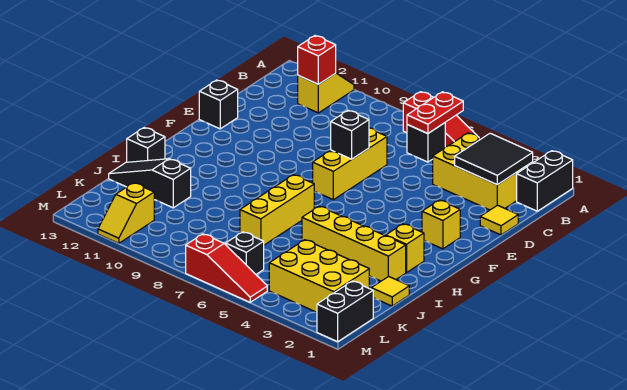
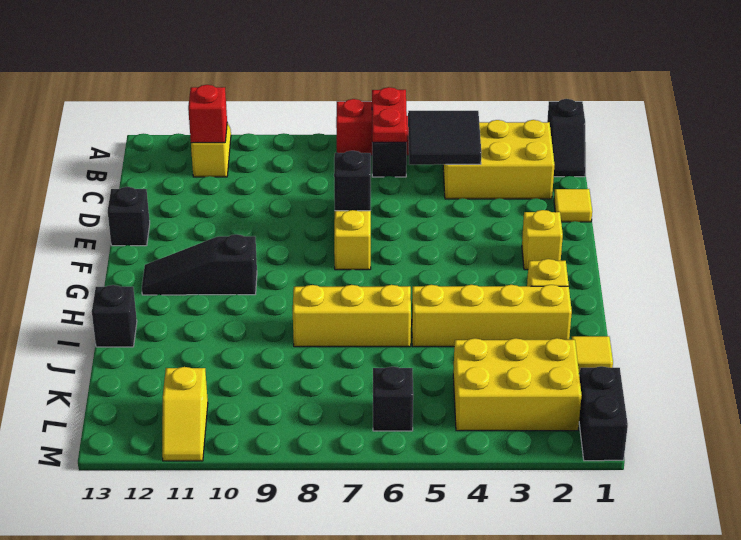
black brick A1:B1 level 1 -> black slope A1:B1 level 1 top A
black tile B2:C3 level 2 -> black tile B4:C5 level 2
yellow brick H7:J7 level 1 -> yellow brick I6:I8 level 1
black slope J11:J13 level 1 top 11 -> black slope G10:G12 level 1 top 10
red slope M5:M7 level 1 top 7 -> none

